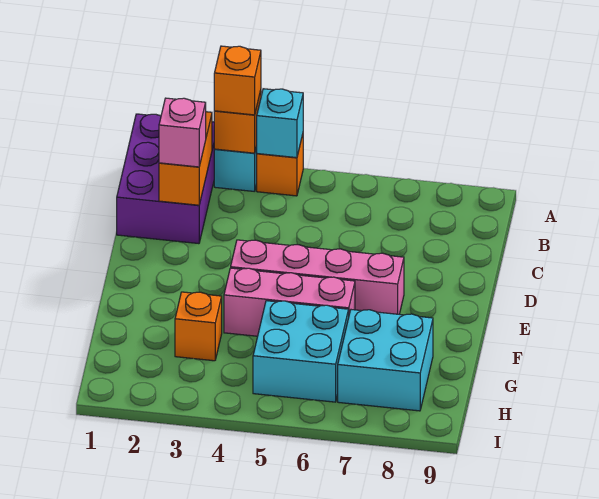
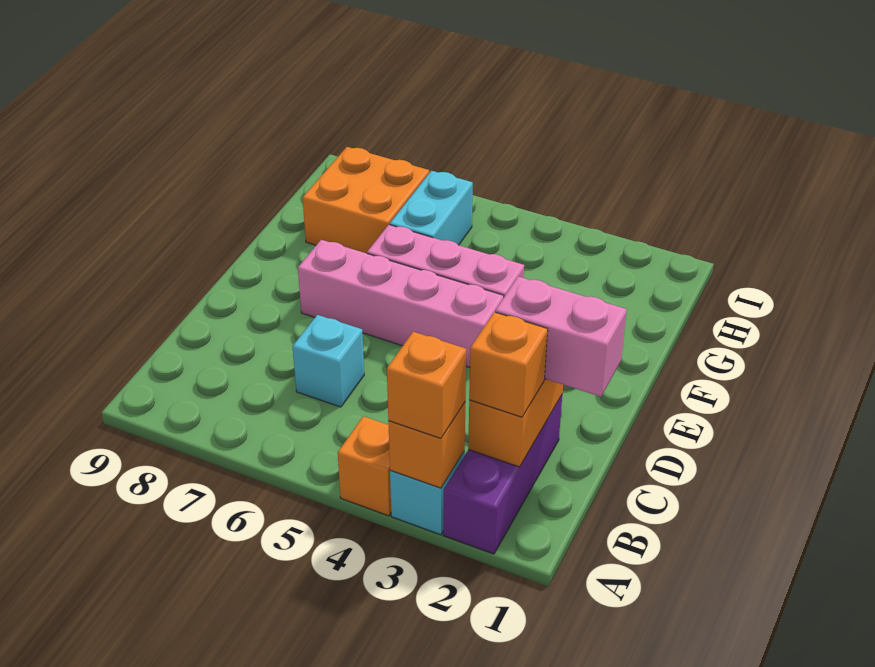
purple brick A1:C2 level 1 -> purple brick A2:C2 level 1
cyan brick A4 level 2 -> cyan brick C6 level 1
pink brick C2 level 3 -> pink brick C1:C2 level 3
orange brick G3 level 1 -> orange brick B2 level 3
cyan brick G5:H6 level 1 -> cyan brick G6:H6 level 1
cyan brick G7:H8 level 1 -> orange brick G7:H8 level 1

